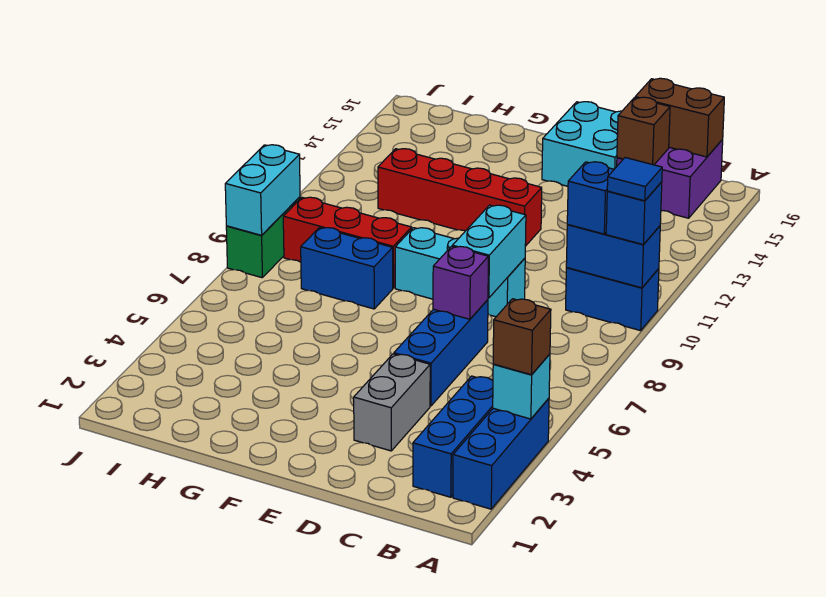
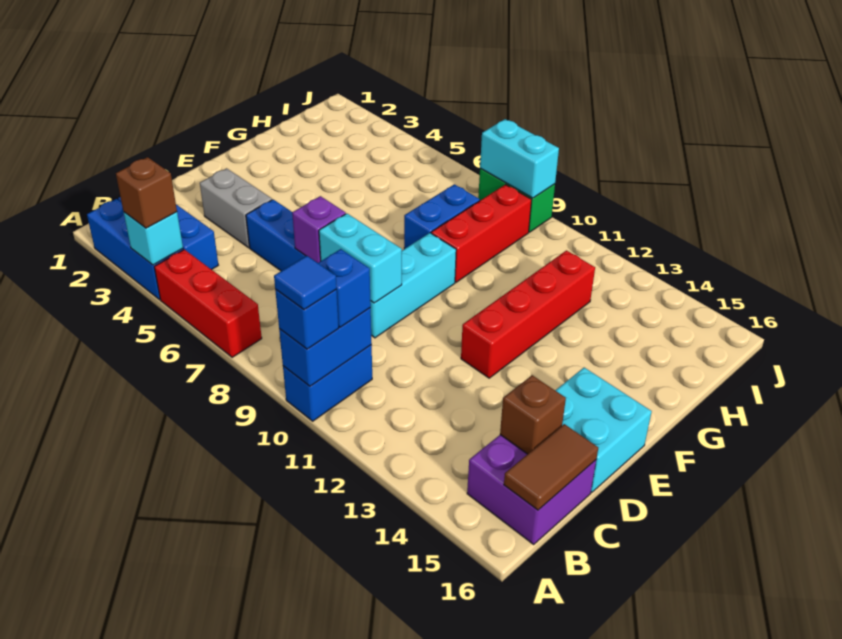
none -> red brick A5:A7 level 1
brown brick B16:C16 level 2 -> brown tile B16:C16 level 2

